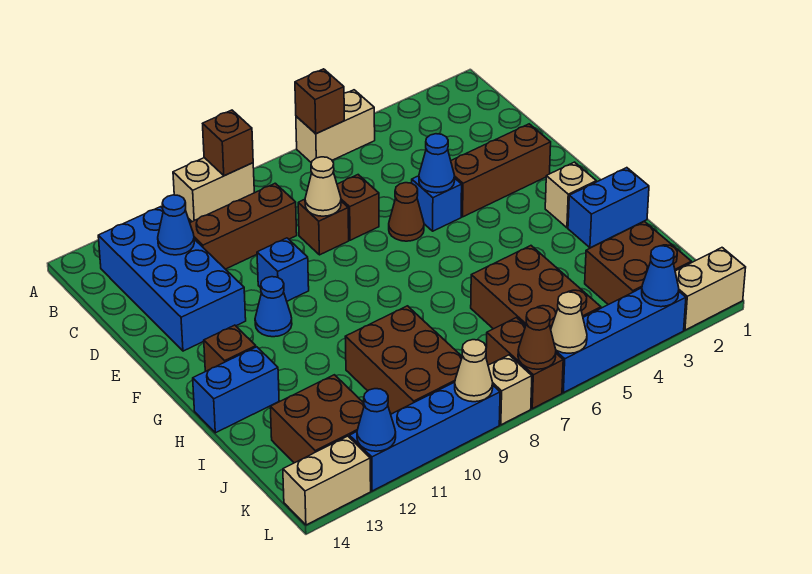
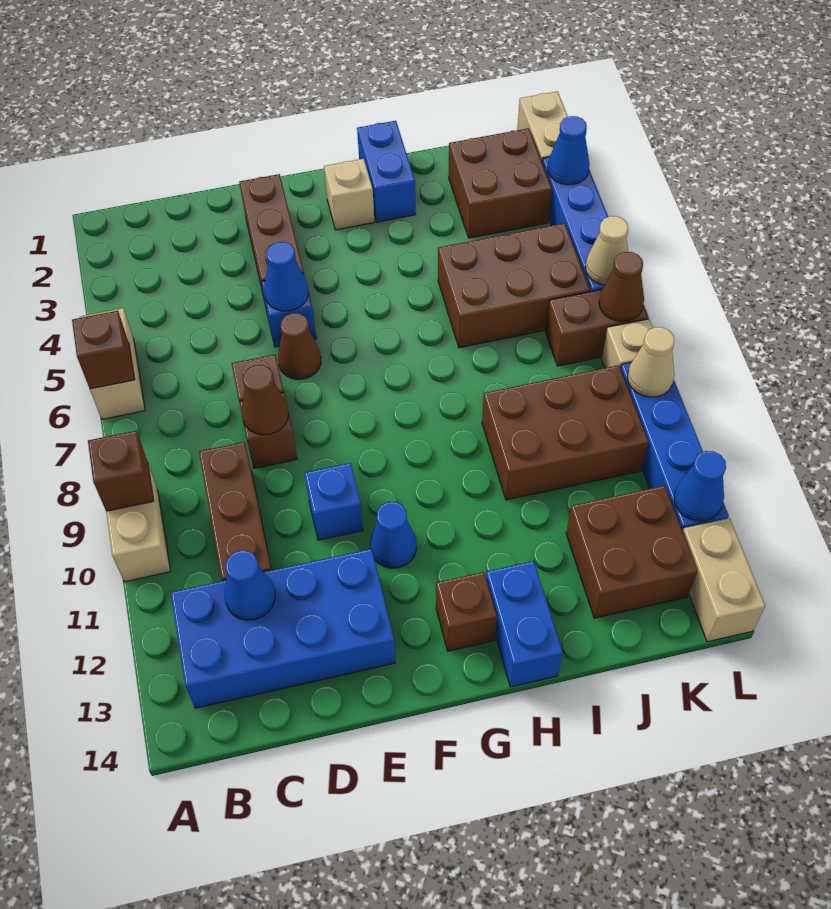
tan cone D8 level 2 -> brown cone D8 level 2

